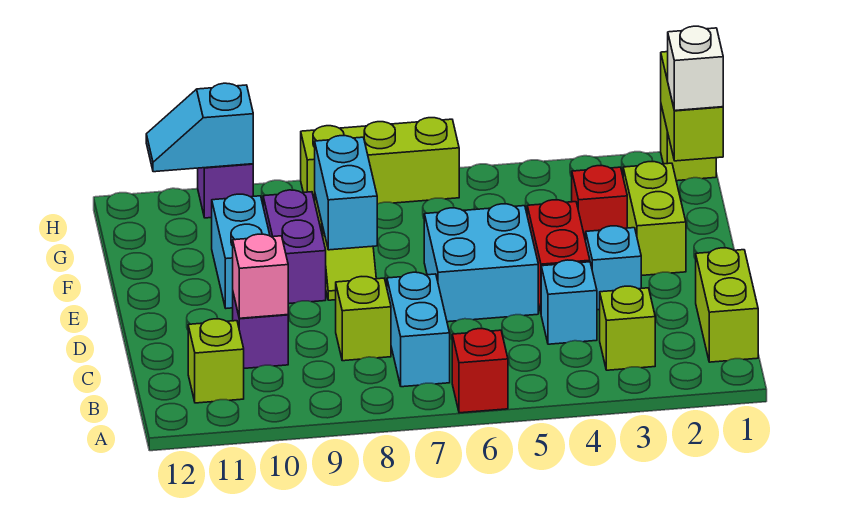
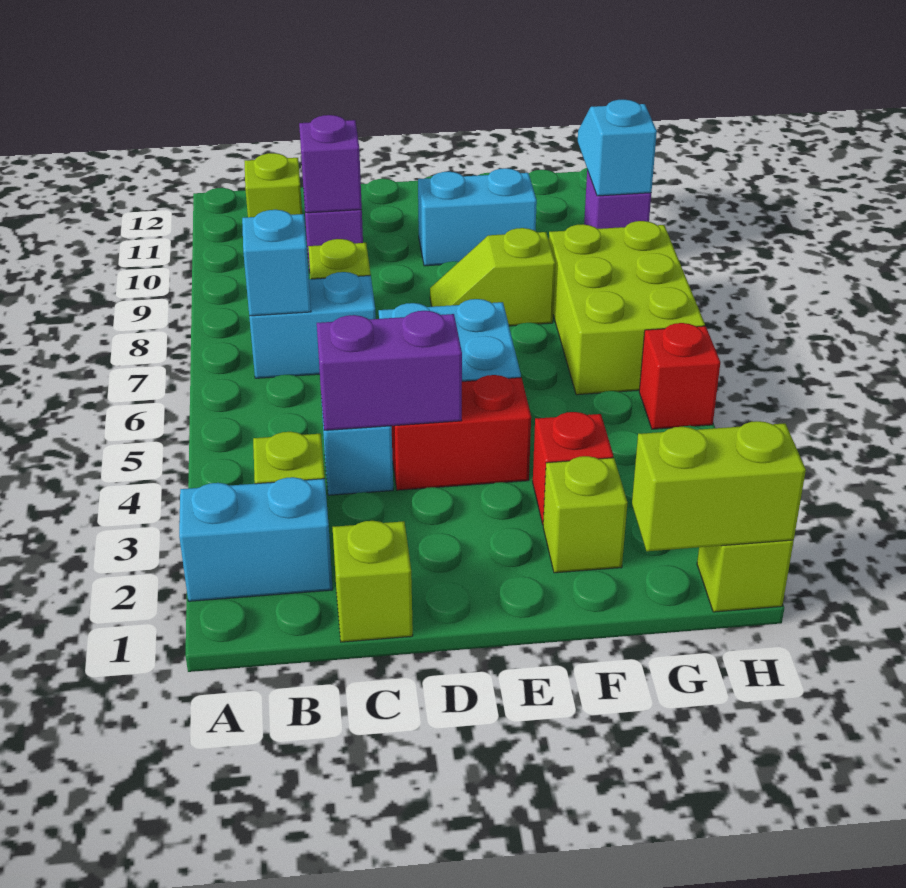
red brick A6 level 1 -> red brick H5 level 1
lime brick B1:C1 level 1 -> lime brick C1 level 1
pink brick C10 level 2 -> purple brick C10 level 2
cyan brick D3 level 1 -> cyan brick B7 level 2
lime brick E2:F2 level 1 -> lime brick F2 level 1
cyan brick E8:F8 level 2 -> cyan brick A2:B2 level 1
purple brick E9:F9 level 1 -> purple brick C4:D4 level 2
white brick G1 level 3 -> none
lime brick H6:H8 level 1 -> lime brick G6:H8 level 1

